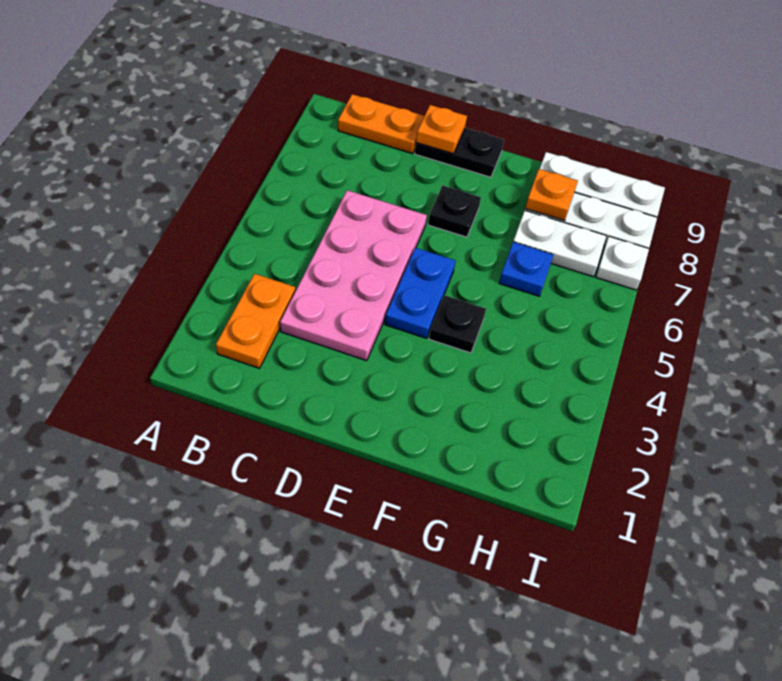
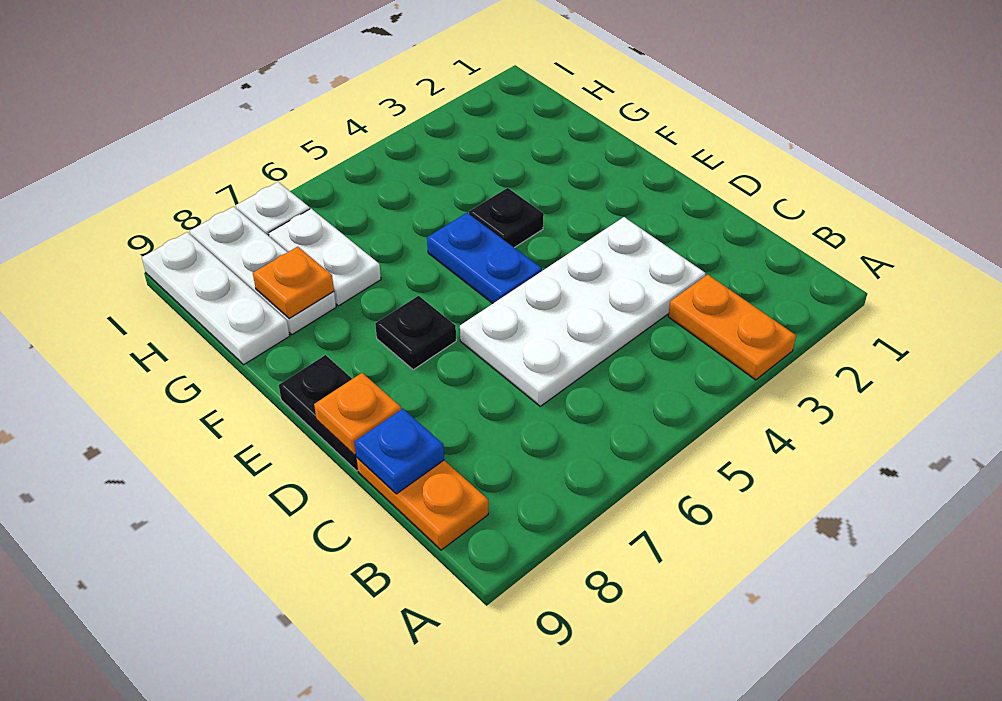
orange plate B2:B3 level 1 -> orange plate A3:B3 level 1
pink plate C3:D6 level 1 -> white plate C3:D6 level 1
blue plate E4:E5 level 1 -> blue plate E5:F5 level 1
blue plate G6 level 1 -> blue plate C9 level 2

